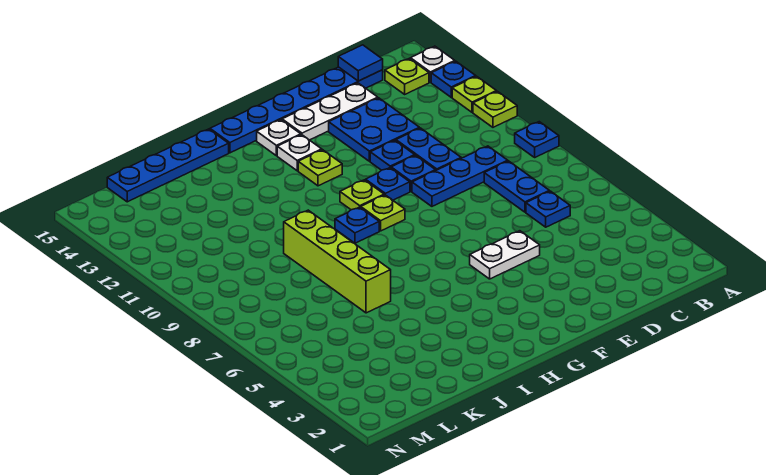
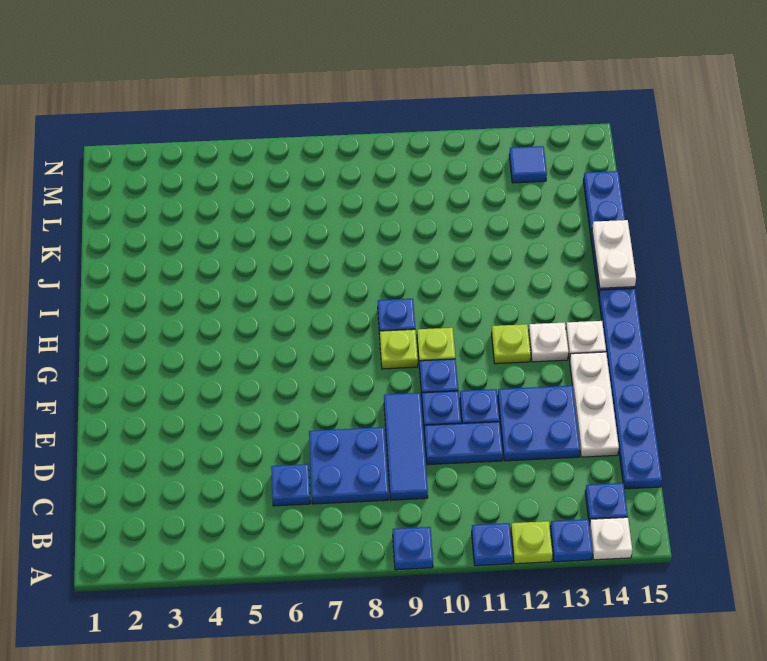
lime plate A11 level 1 -> blue plate A11 level 1
lime plate B14 level 1 -> blue plate B14 level 1
blue plate C7:C8 level 1 -> blue plate C7:D8 level 1
blue plate C9:E9 level 1 -> blue tile C9:E9 level 1
blue tile C15 level 2 -> blue tile M13 level 1
white plate E5:F5 level 1 -> white plate I15:J15 level 2
lime brick J6:J9 level 1 -> none

